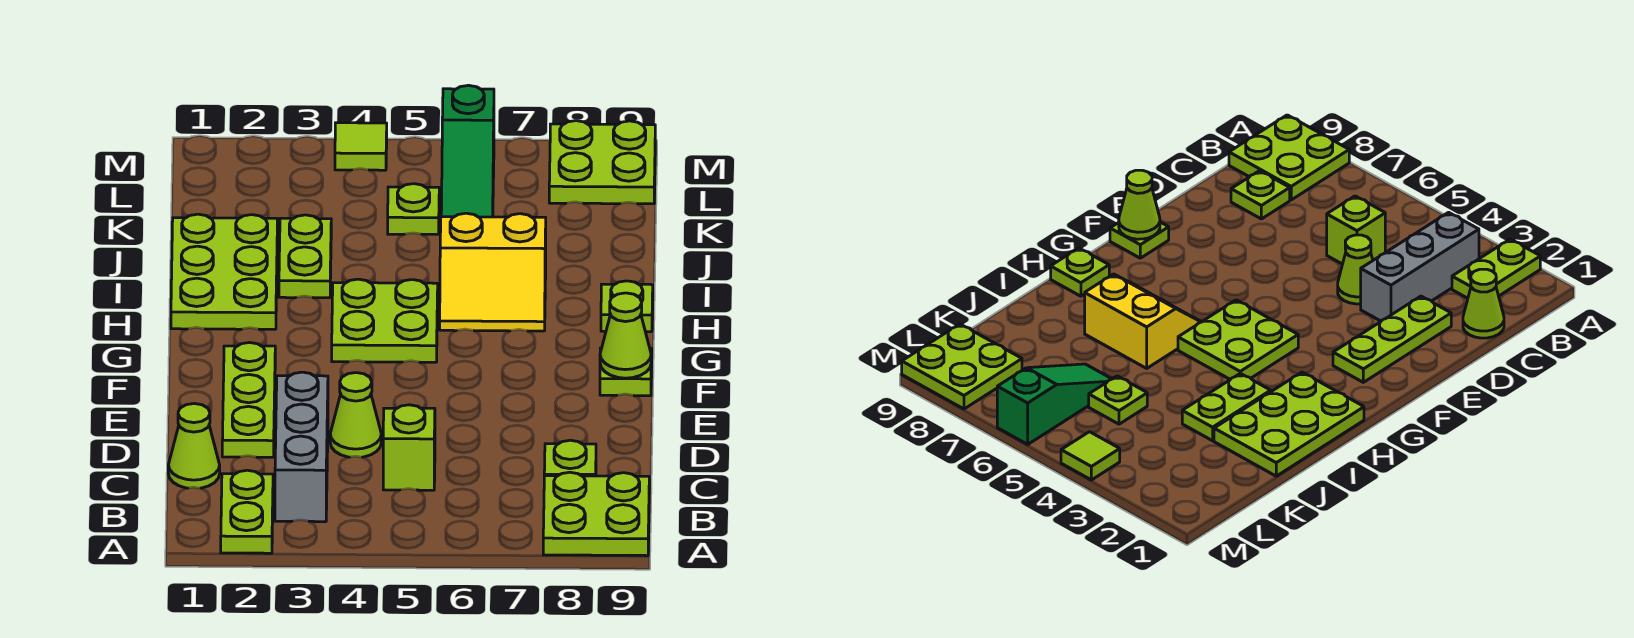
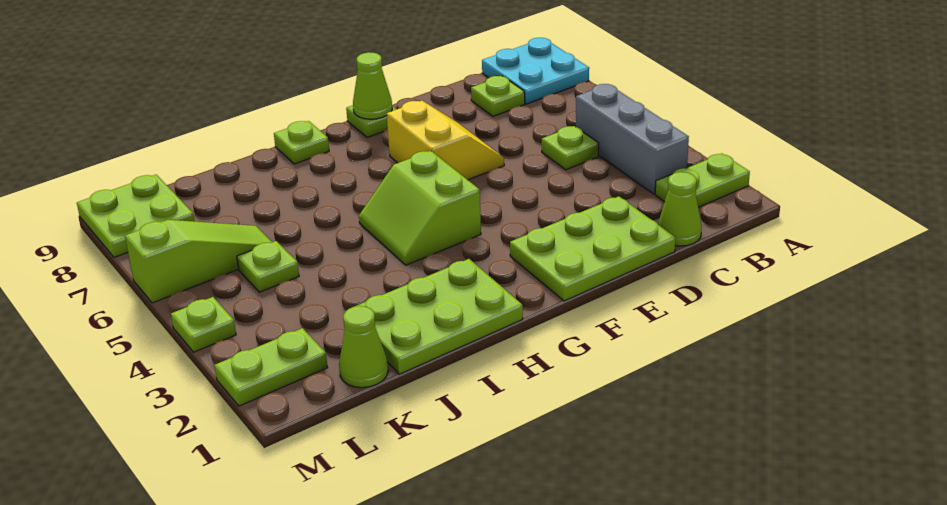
lime plate A8:B9 level 1 -> cyan plate A8:B9 level 1
grey brick B3:D3 level 1 -> grey brick B3:B5 level 1
lime brick C5 level 1 -> lime plate C5 level 1
lime plate D2:F2 level 1 -> lime plate D1:F2 level 1
lime cone D4 level 1 -> lime cone K1 level 1
lime plate G4:H5 level 1 -> lime slope G4:H5 level 1 top G
yellow slope H6:I7 level 1 top I -> yellow slope E6:F7 level 1 top F
lime plate I3:J3 level 1 -> lime plate L2:M2 level 1
green slope K6:M6 level 1 top M -> lime slope K6:M6 level 1 top M
lime tile M4 level 1 -> lime plate M4 level 1

